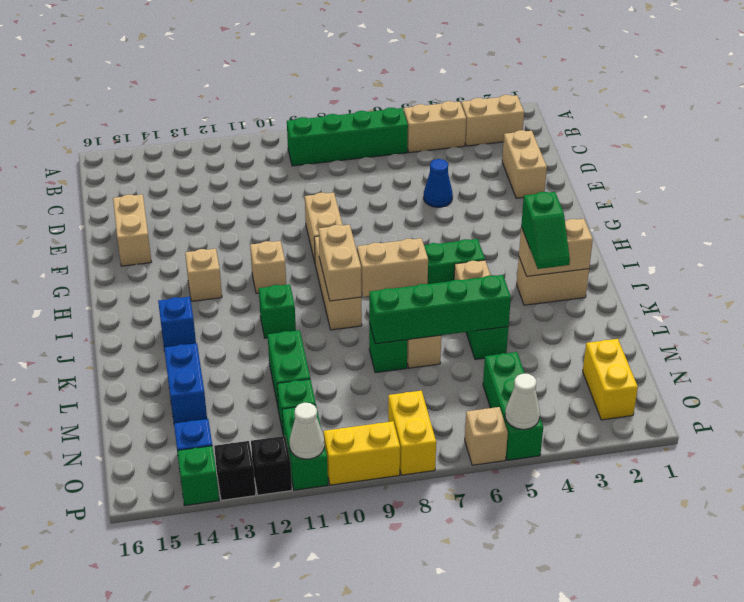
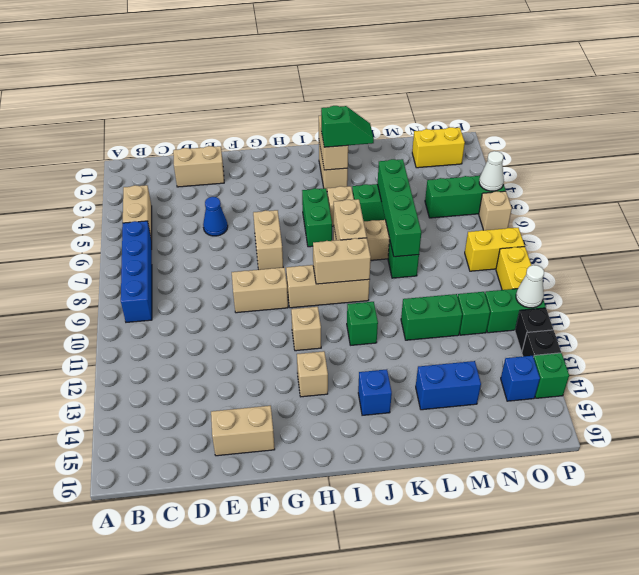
tan brick B2:B3 level 1 -> tan brick G6:G7 level 1
green brick B6:B9 level 1 -> blue brick B6:B9 level 1

